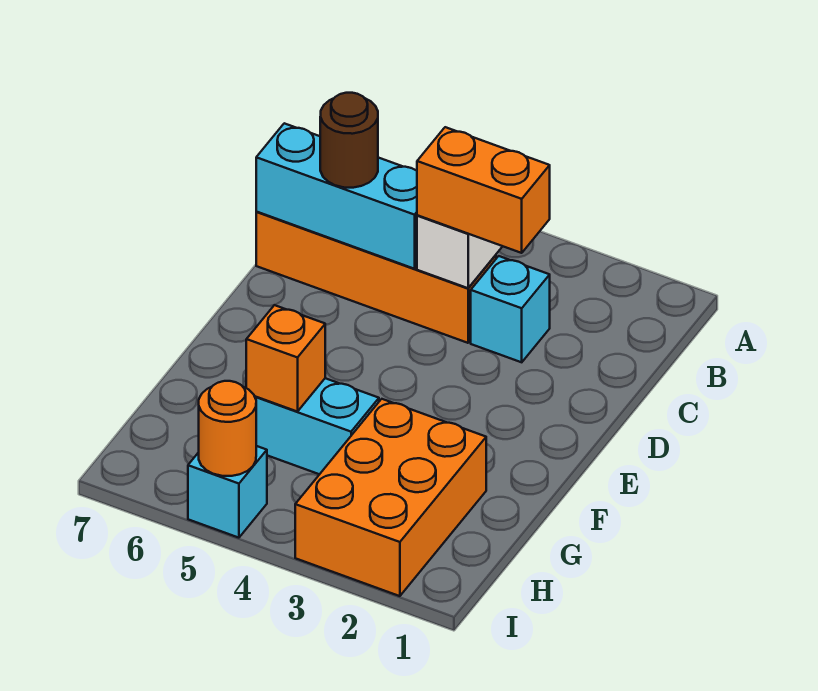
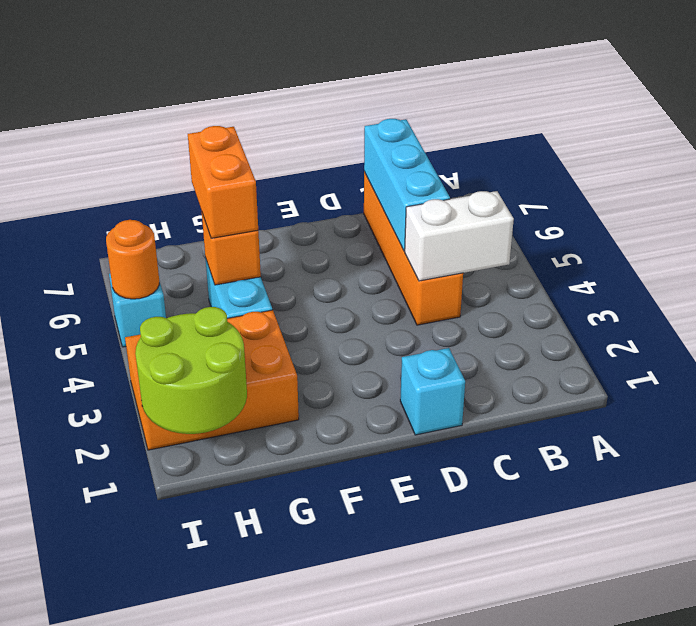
cyan brick C3 level 1 -> cyan brick D1 level 1
orange brick C3:C4 level 3 -> orange brick G5:G6 level 3
brown round brick C6 level 3 -> none
none -> lime round brick H1:I2 level 2

